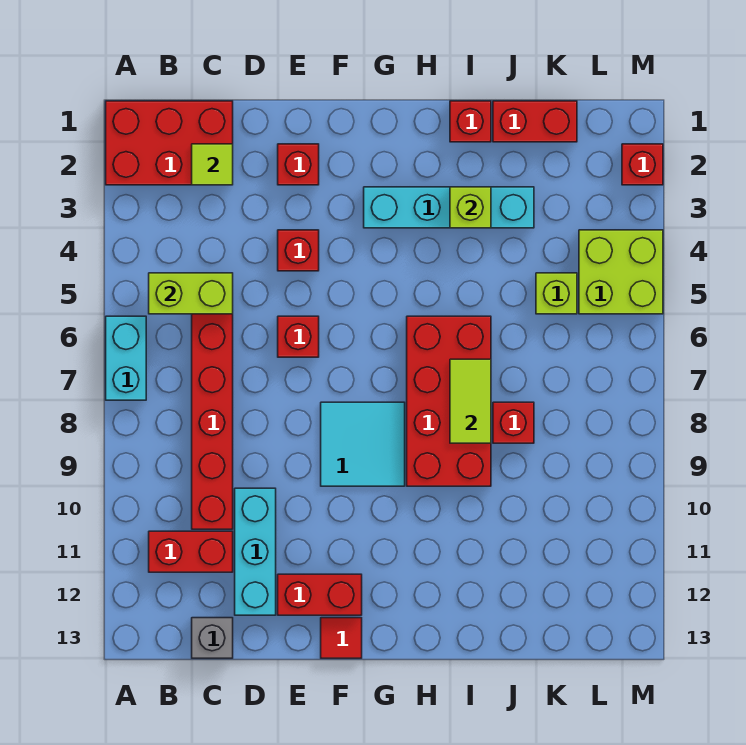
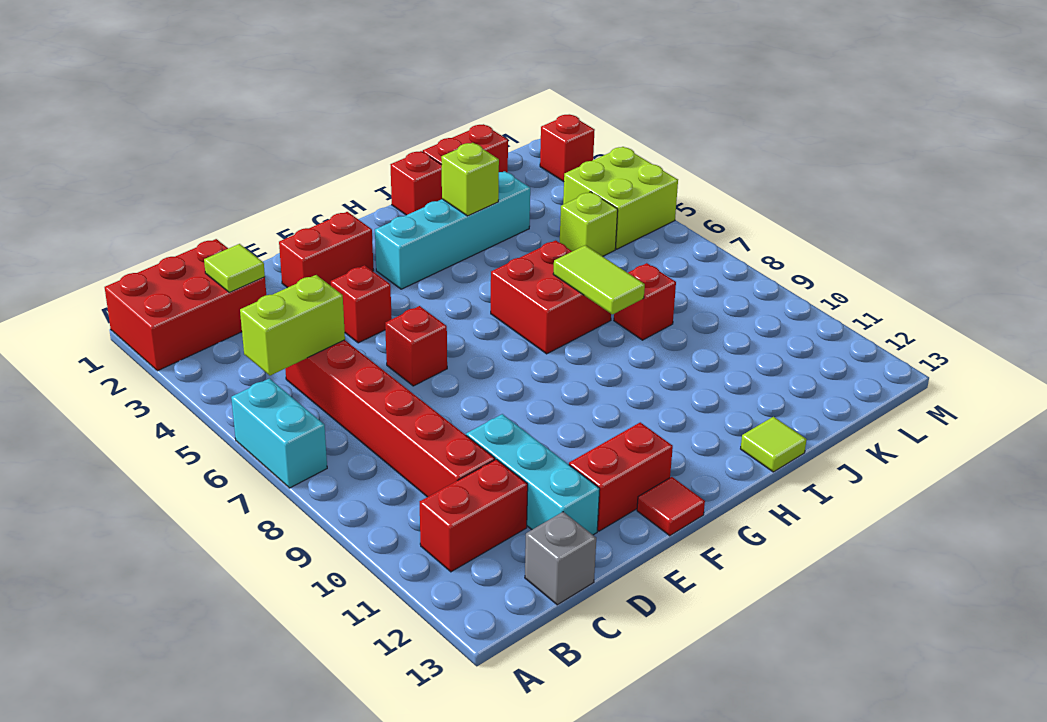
red brick E2 level 1 -> red brick E2:F2 level 1
cyan tile F8:G9 level 1 -> none
red brick H6:I9 level 1 -> red brick H6:I7 level 1
none -> lime tile I13 level 1

